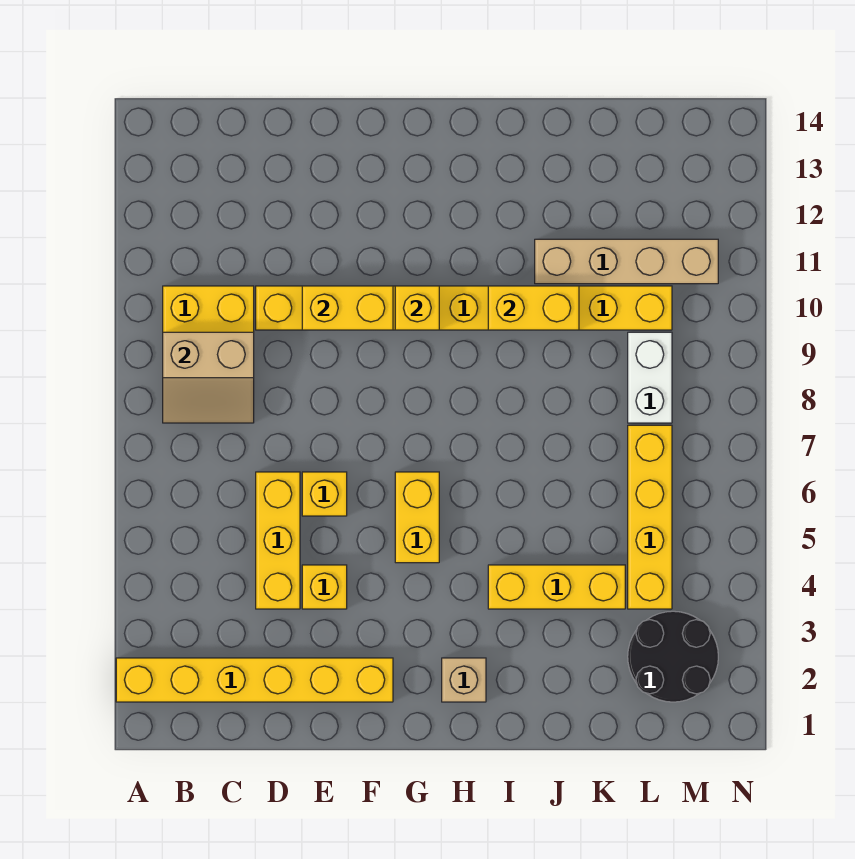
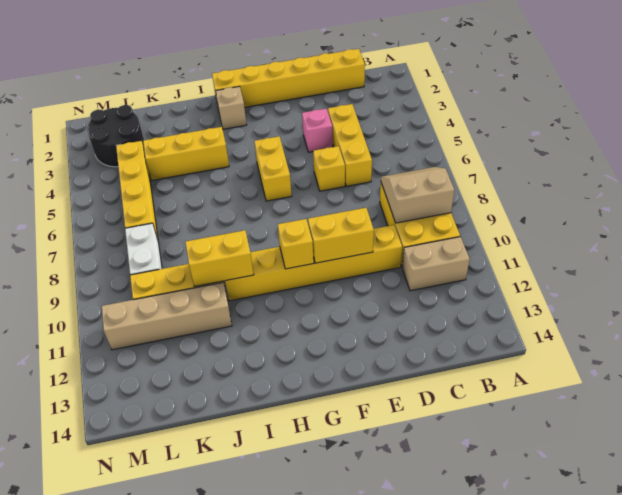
yellow brick A2:F2 level 1 -> yellow brick C1:H1 level 1
none -> tan brick B11:C11 level 1
yellow brick E4 level 1 -> pink brick E4 level 1

